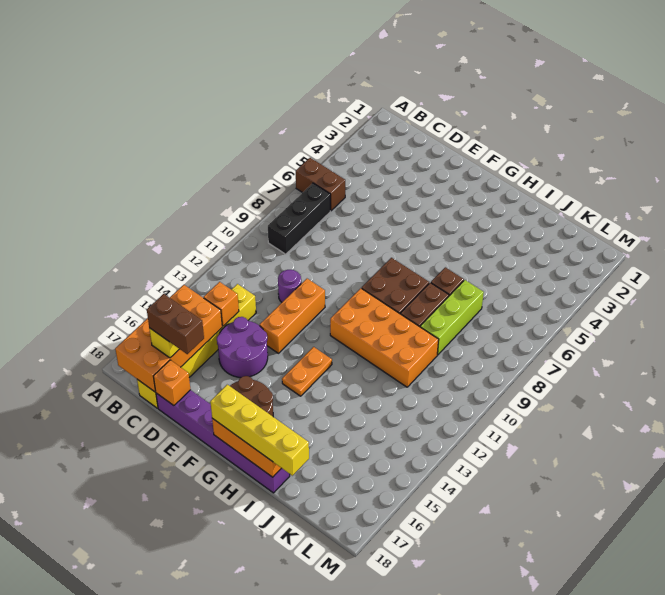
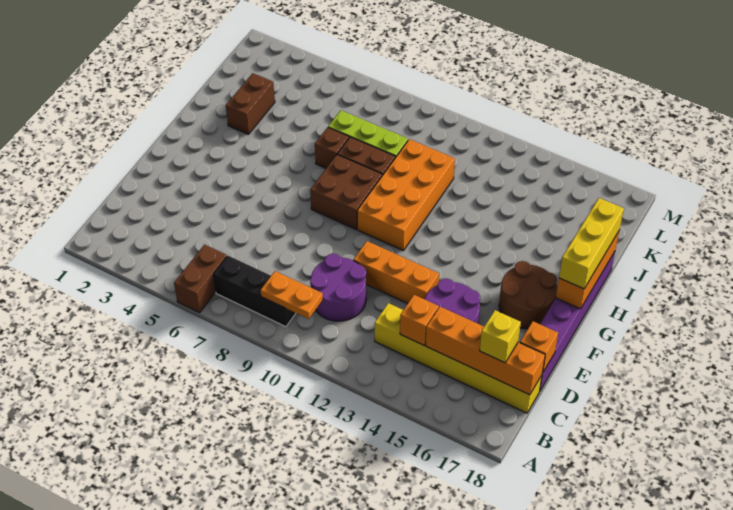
orange brick B15:C18 level 2 -> orange brick C15:C18 level 2
brown brick C17:D17 level 4 -> brown brick I3:J3 level 1
purple round brick D11 level 1 -> purple round brick C10:D11 level 1
orange plate G13:G14 level 1 -> orange plate B9:B10 level 2
yellow brick G18:J18 level 3 -> yellow brick G18:I18 level 3

